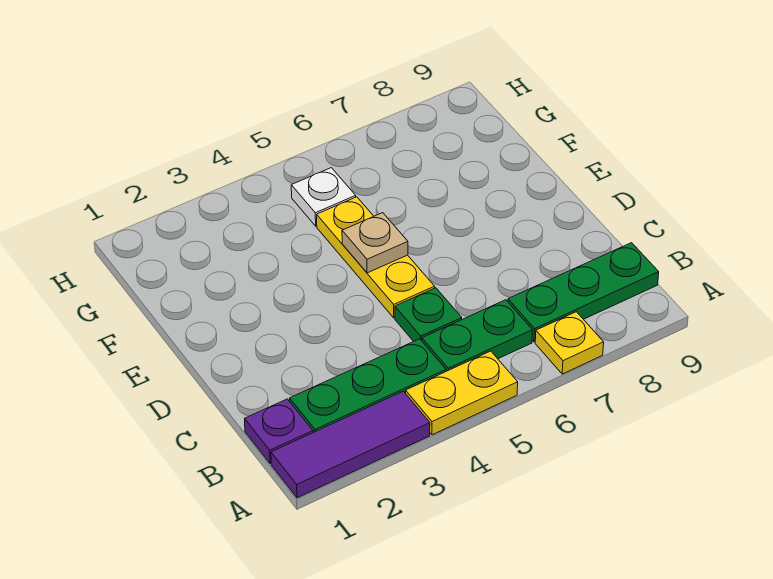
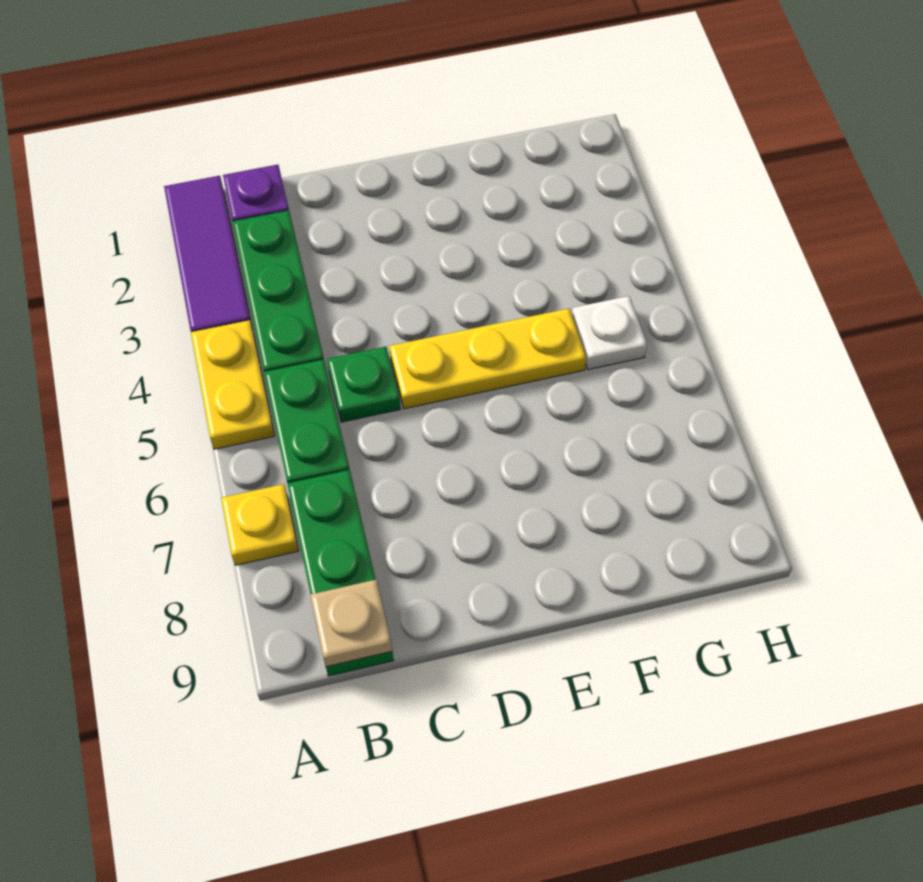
tan plate E5 level 2 -> tan plate B9 level 2

